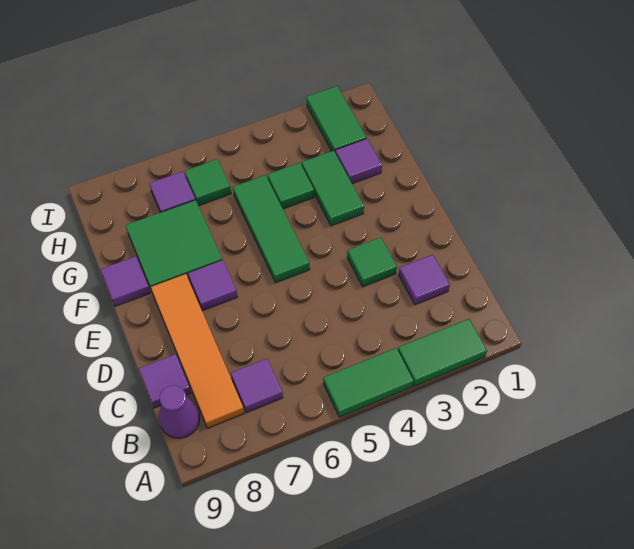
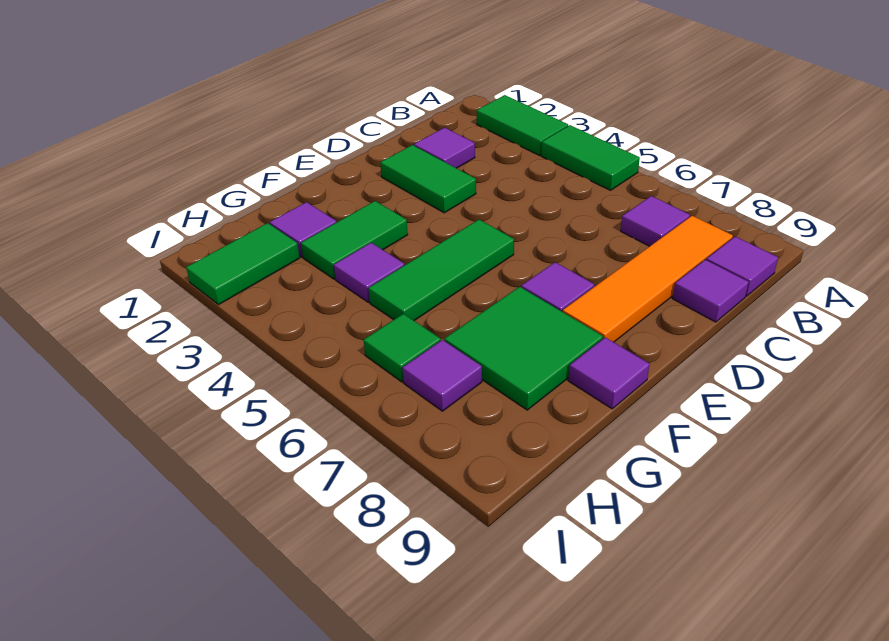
purple cone B9 level 1 -> purple tile B9 level 1
green tile D3 level 1 -> green tile D2:D3 level 1
green tile G4 level 1 -> purple tile G4 level 1

